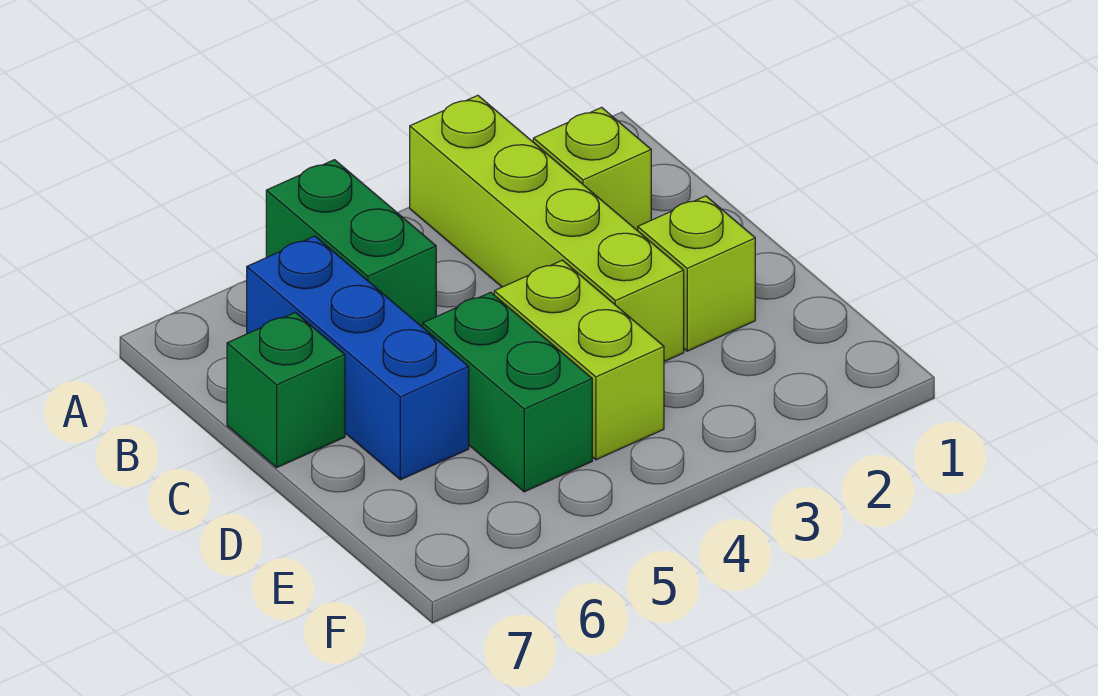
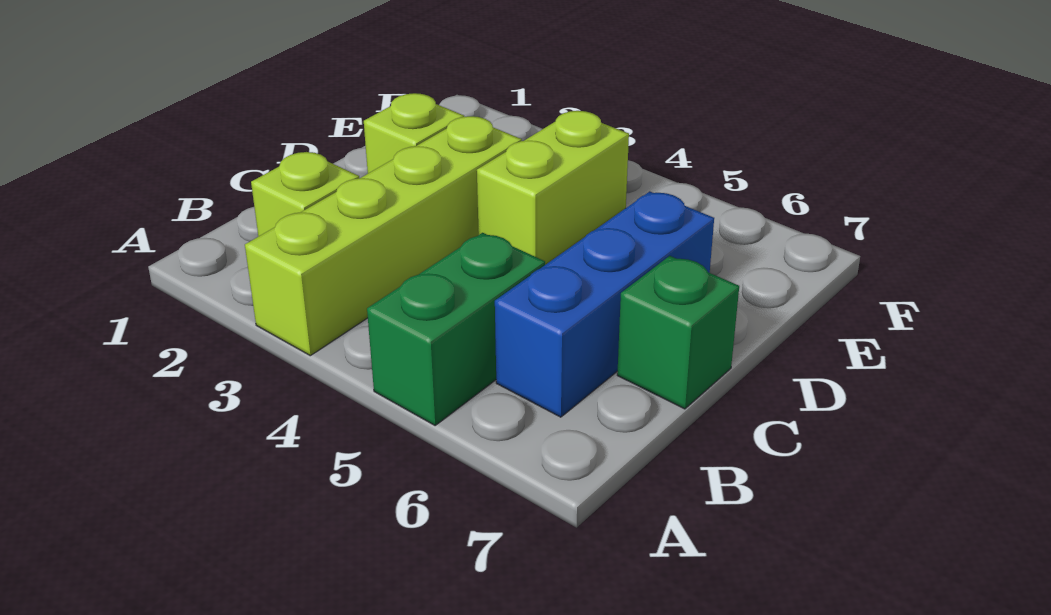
green brick D5:E5 level 1 -> none

